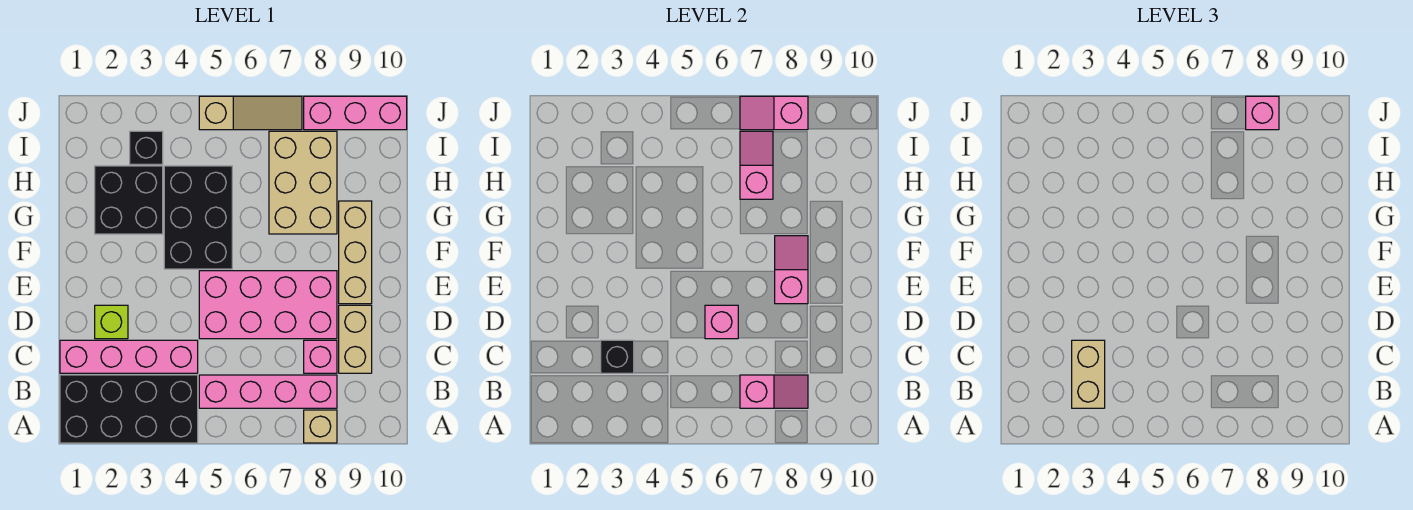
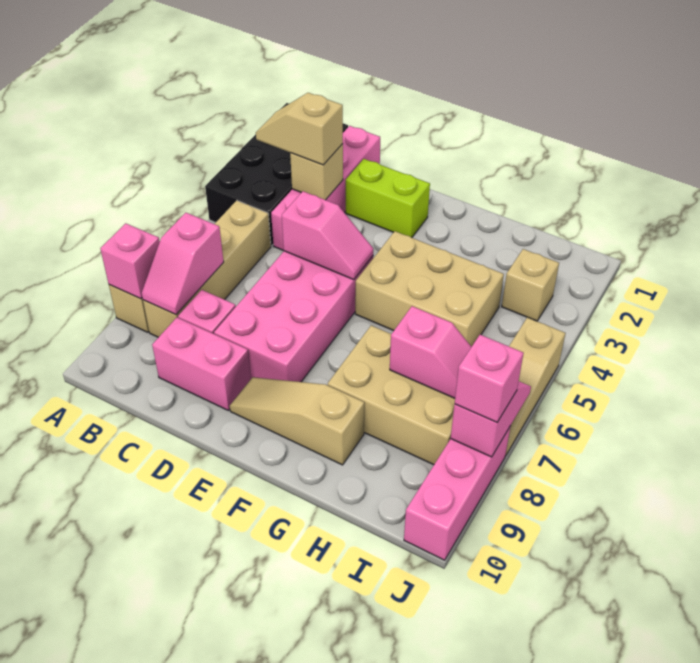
tan brick B3:C3 level 3 -> tan slope B3:C3 level 3 top C
pink brick B5:B8 level 1 -> tan brick B5:B8 level 1
black brick C3 level 2 -> tan brick C3 level 2
tan brick C9:D9 level 1 -> pink brick C9:D9 level 1
lime brick D2 level 1 -> lime brick D2:E2 level 1
pink brick D6 level 2 -> pink brick A8 level 2
pink slope E8:F8 level 2 top E -> pink slope D5:E5 level 2 top D
tan brick E9:G9 level 1 -> tan slope E9:G9 level 1 top G
black brick F4:H5 level 1 -> tan brick F4:H5 level 1
black brick G2:H3 level 1 -> none
black brick I3 level 1 -> tan brick I3 level 1

